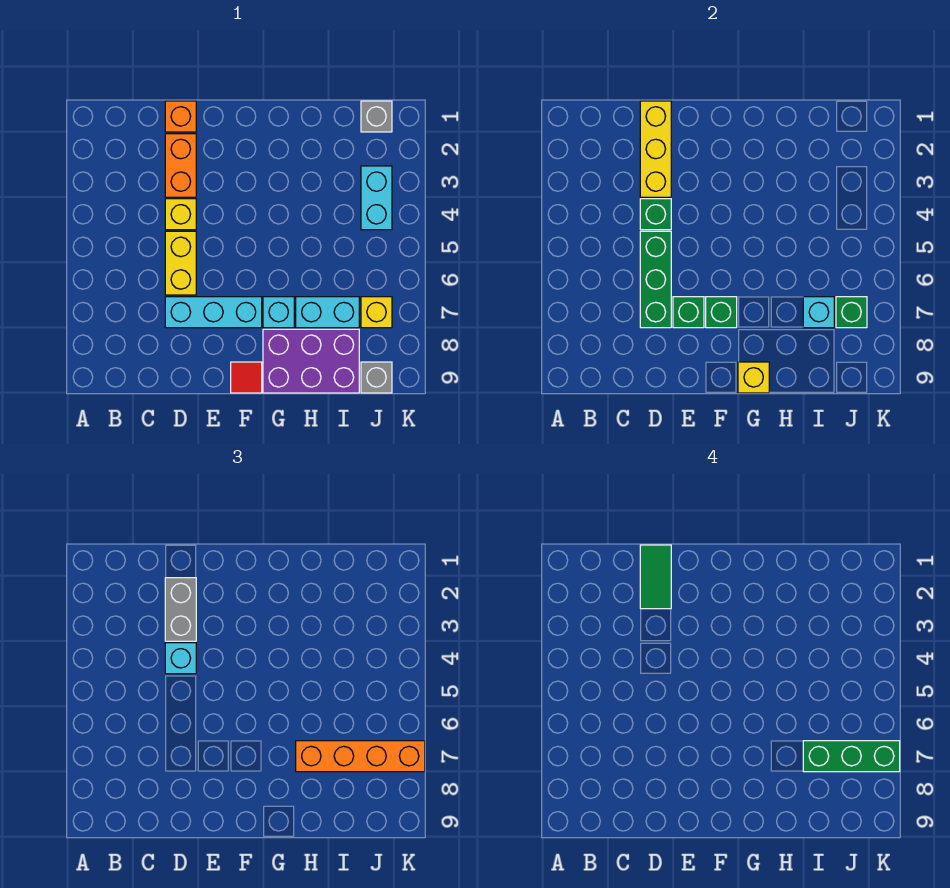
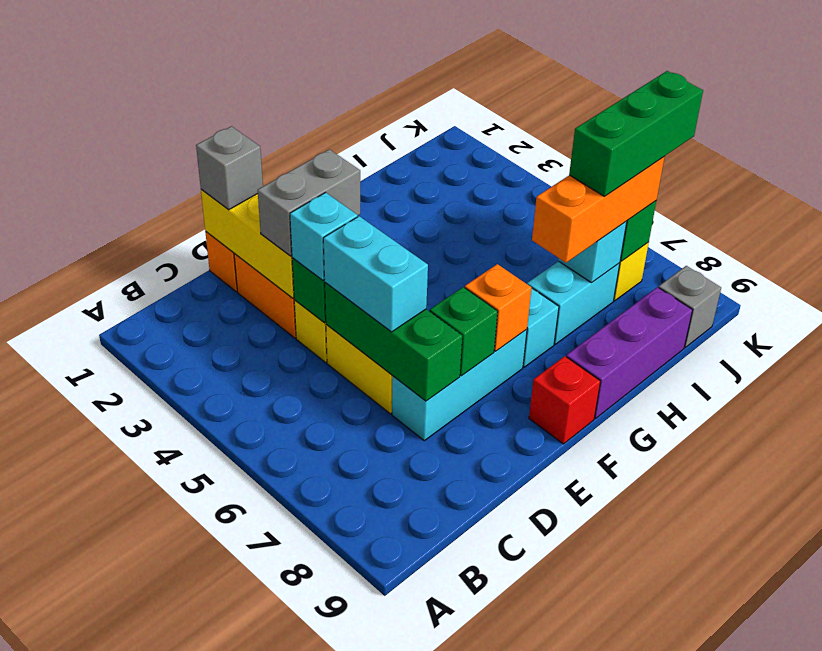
green tile D1:D2 level 4 -> none
grey brick D2:D3 level 3 -> grey brick D3:E3 level 3
green brick F7 level 2 -> orange brick F7 level 2
red tile F9 level 1 -> red brick F9 level 1
purple brick G8:I9 level 1 -> purple brick G9:I9 level 1
yellow brick G9 level 2 -> none
orange brick H7:K7 level 3 -> orange brick H7:J7 level 3
grey brick J1 level 1 -> grey brick D1 level 3
cyan brick J3:J4 level 1 -> cyan brick D5:D6 level 3

